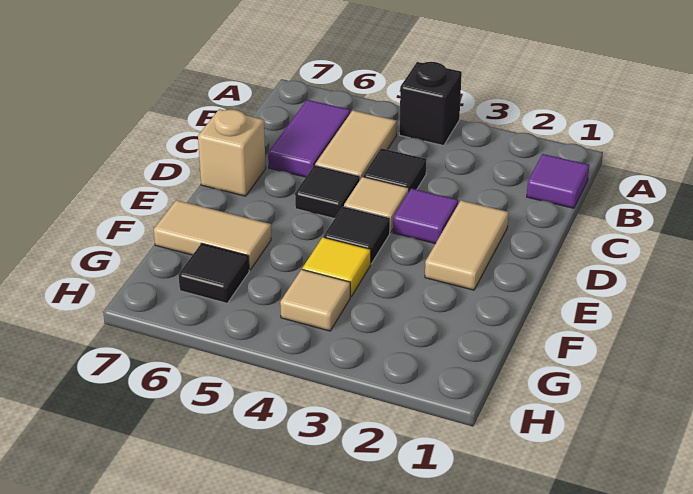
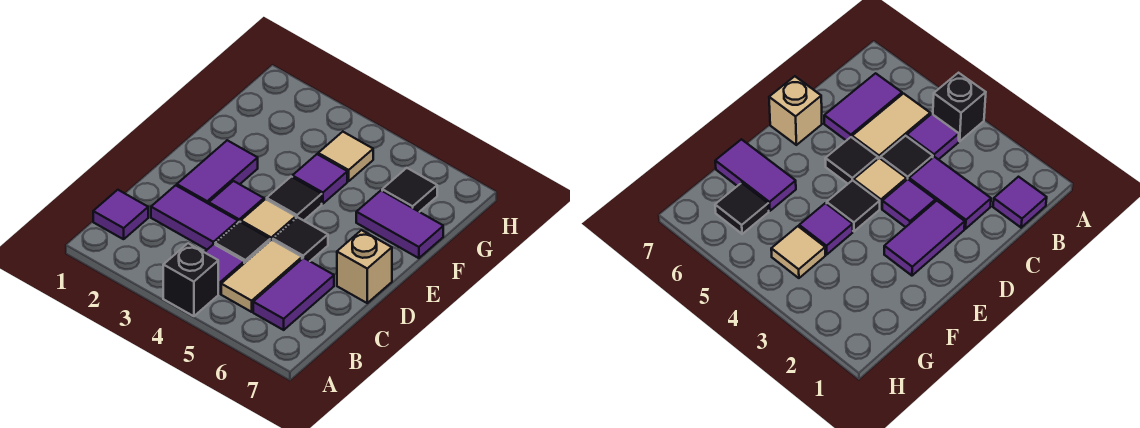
none -> purple tile B4 level 1
none -> purple tile C2:C3 level 1
tan tile D2:E2 level 1 -> purple tile D2:E2 level 1
yellow tile F4 level 1 -> purple tile F4 level 1
tan tile F6:F7 level 1 -> purple tile F6:F7 level 1

